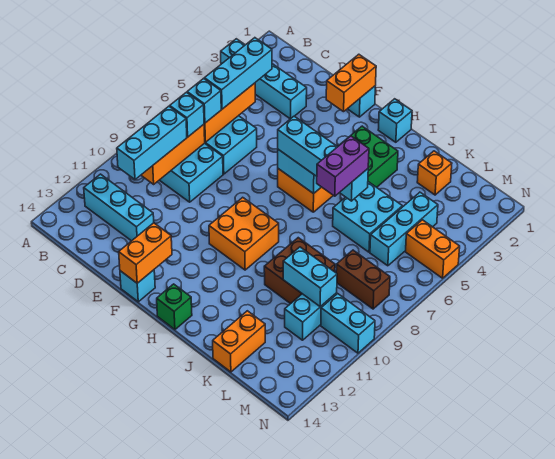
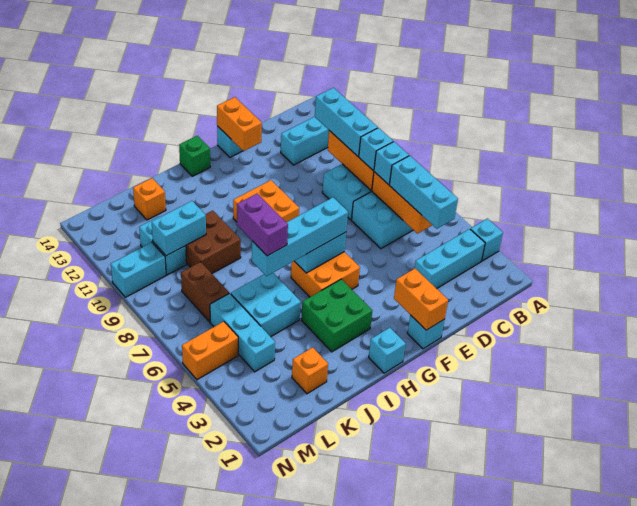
orange brick K13:K14 level 1 -> orange brick K13 level 1
brown brick L8:M8 level 1 -> brown brick L7:L8 level 1

